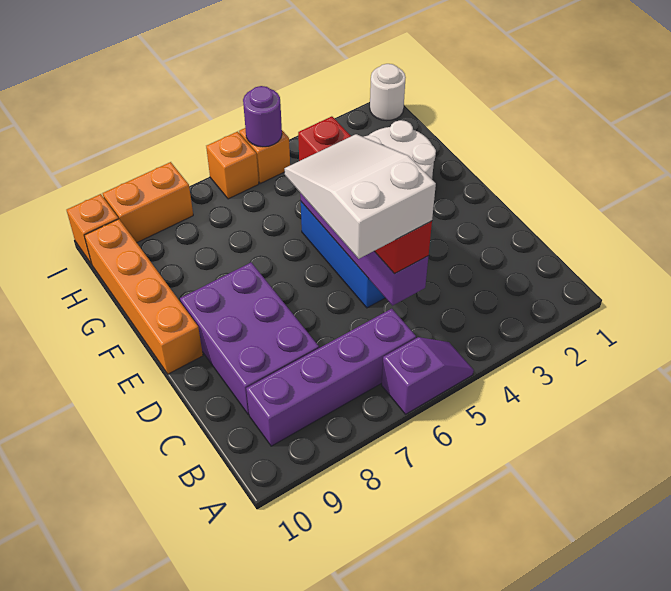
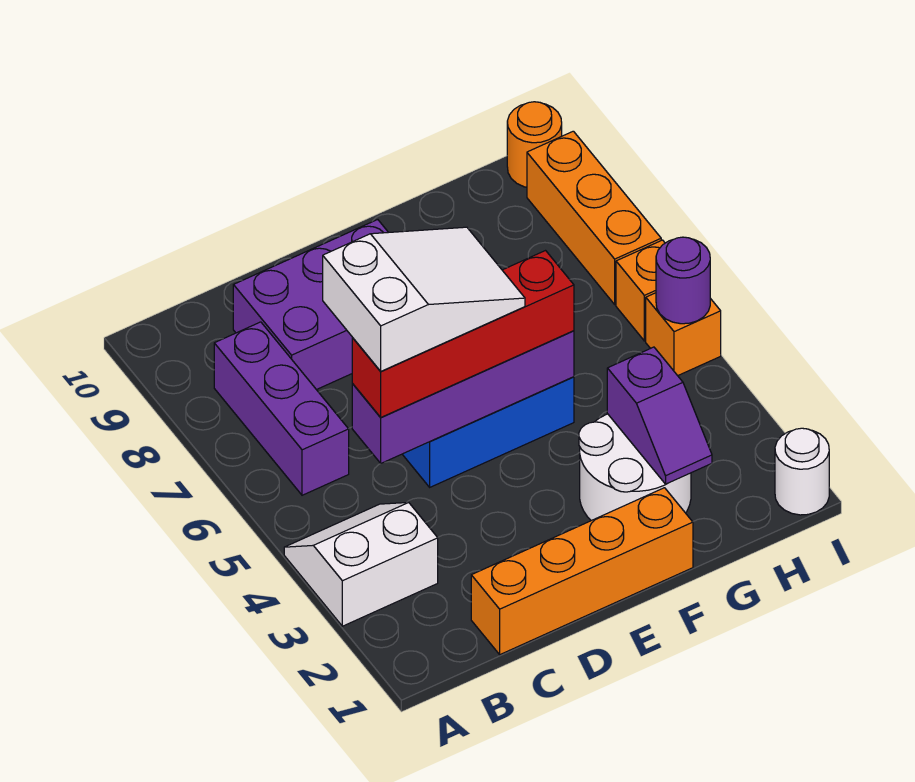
none -> white slope A3:B4 level 1 top 3
purple slope A5:A6 level 1 top 6 -> purple slope G2:G3 level 2 top 3
purple brick B6:B9 level 1 -> purple brick B6:B8 level 1
orange brick E10:H10 level 1 -> orange brick C1:F1 level 1
orange brick I8:I9 level 1 -> orange brick I7:I9 level 1
orange brick I10 level 1 -> orange round brick I10 level 1

